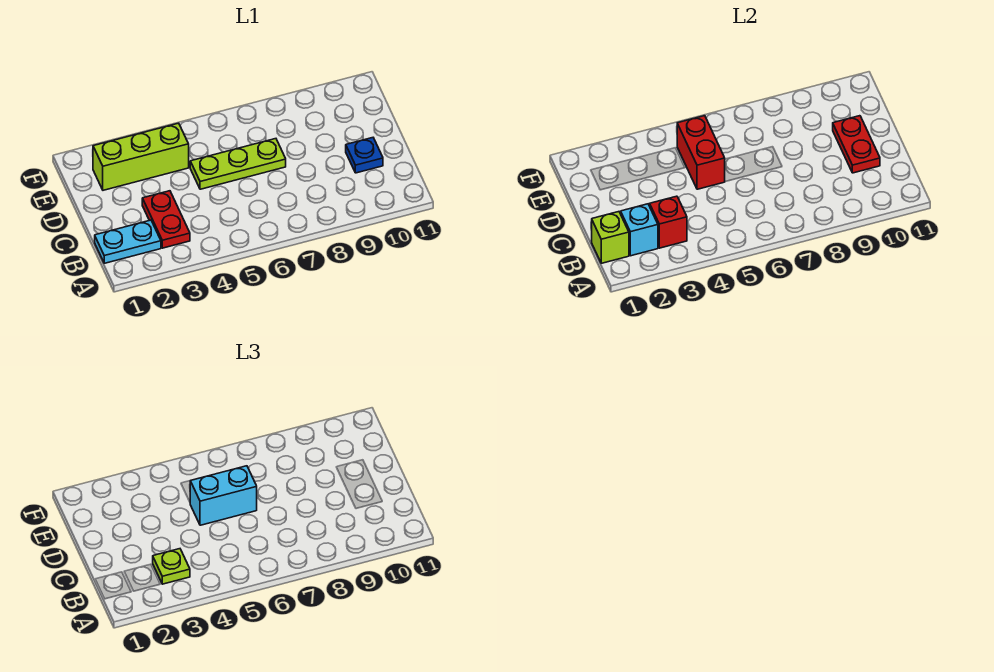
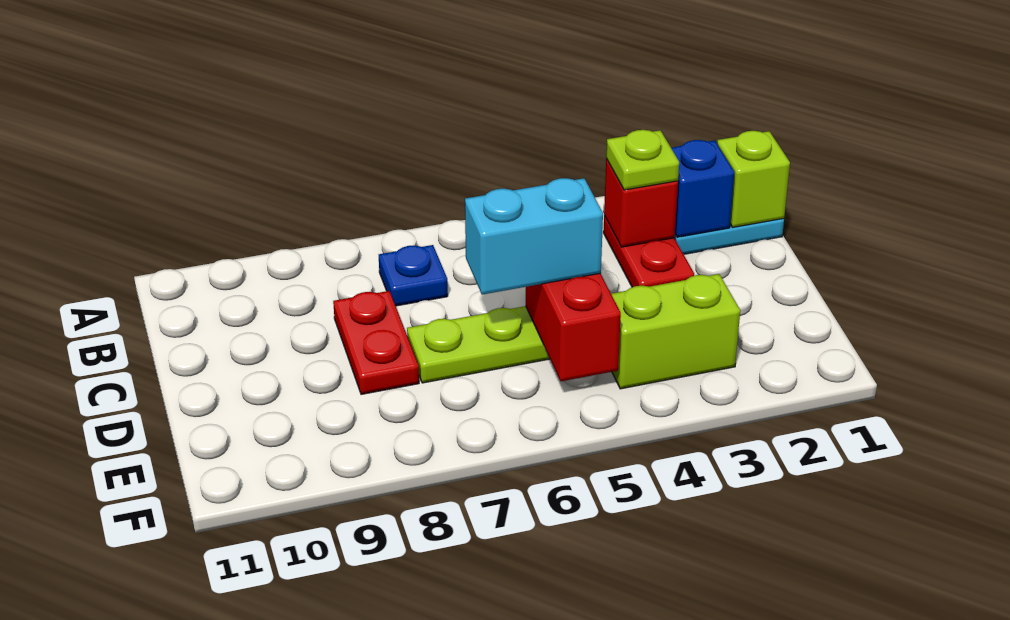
cyan brick B2 level 2 -> blue brick B2 level 2
blue plate C10 level 1 -> blue plate B7 level 1
red plate C10:D10 level 2 -> red plate C8:D8 level 1
lime brick E2:E4 level 1 -> lime brick E3:E4 level 1

